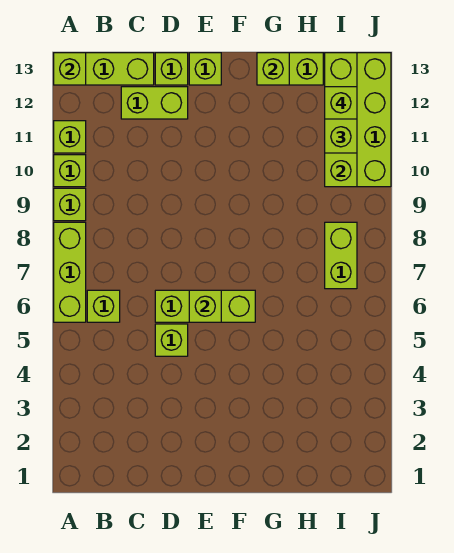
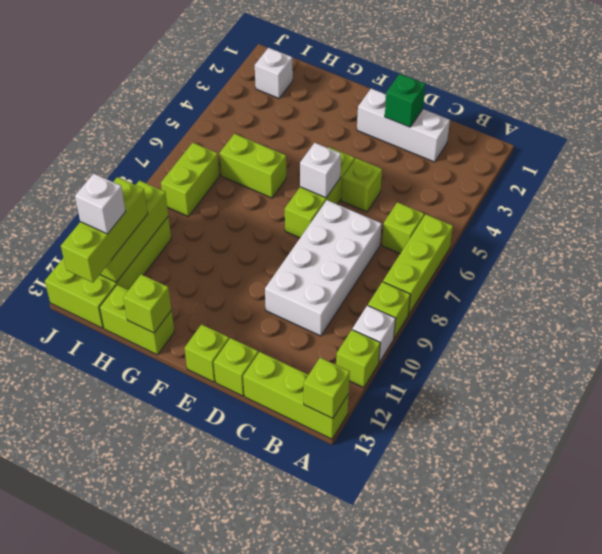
lime brick A10 level 1 -> white brick A10 level 1
none -> white brick C2:E2 level 1
none -> white brick C7:D10 level 1
lime brick C12:D12 level 1 -> lime brick G6:H6 level 1
none -> green brick D2 level 2
lime brick D6:F6 level 1 -> lime brick E5:E7 level 1
lime brick E6 level 2 -> white brick E6 level 2
none -> white brick I2 level 1
lime brick I12 level 4 -> white brick I12 level 4

